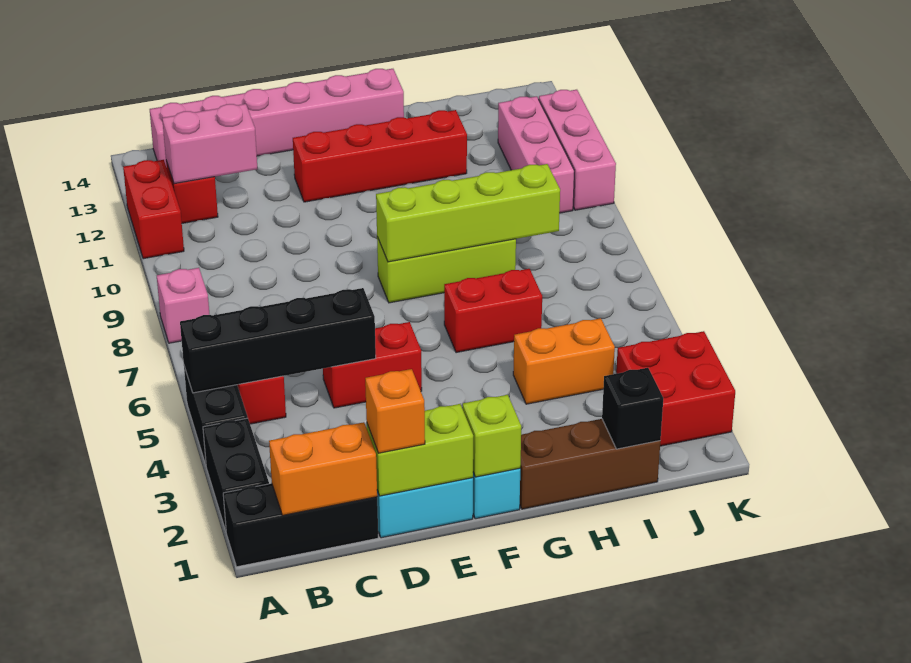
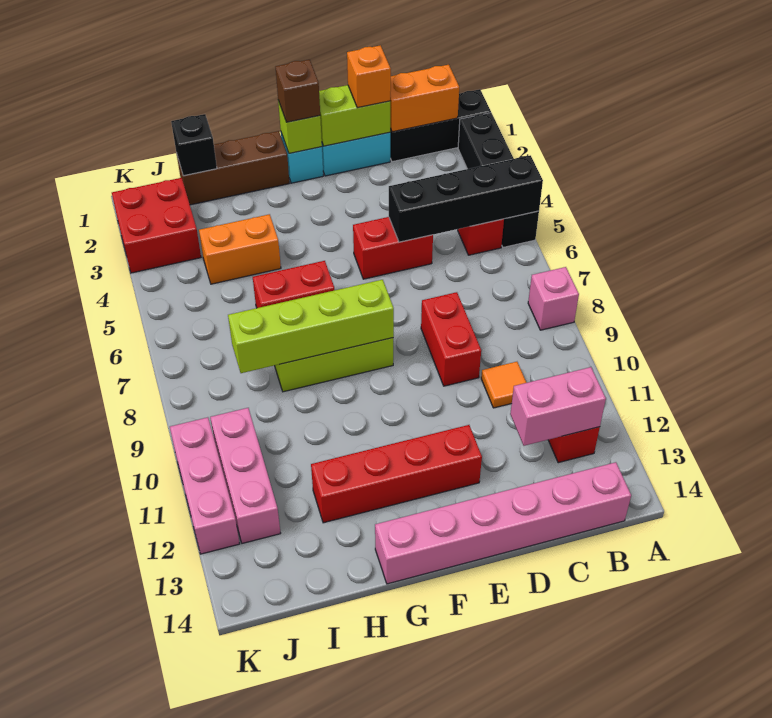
red brick A11:A12 level 1 -> red brick D8:D9 level 1
none -> orange tile C10 level 1
none -> brown brick F1 level 3

